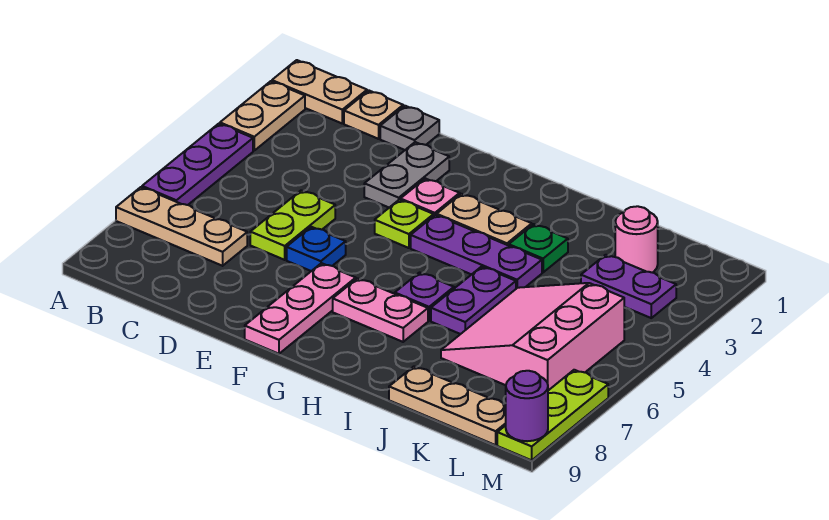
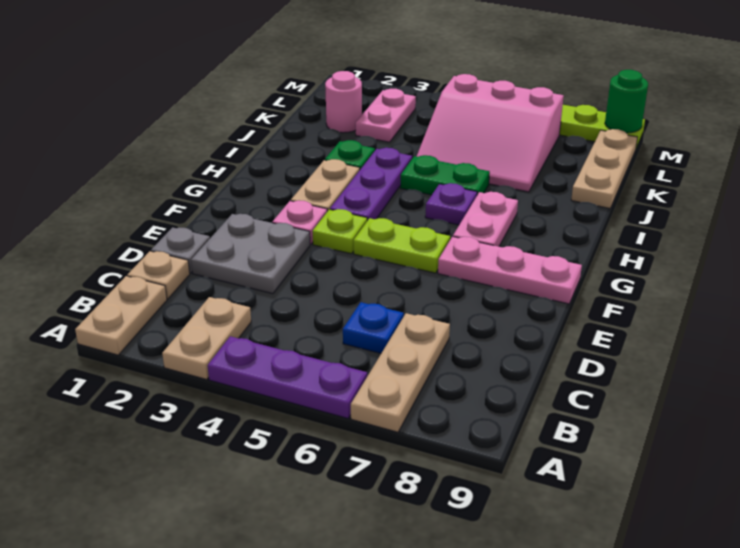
tan plate A2:A3 level 1 -> tan plate A3:B3 level 1
lime plate D5:D6 level 1 -> lime plate F5:F6 level 1
grey plate E2:E3 level 1 -> grey plate D2:E3 level 1
blue plate E6 level 1 -> blue plate C6 level 1
purple plate I5:I6 level 1 -> green plate I5:I6 level 1
purple plate K3:L3 level 1 -> pink plate K3:L3 level 1
purple round brick M9 level 2 -> green round brick M9 level 2

